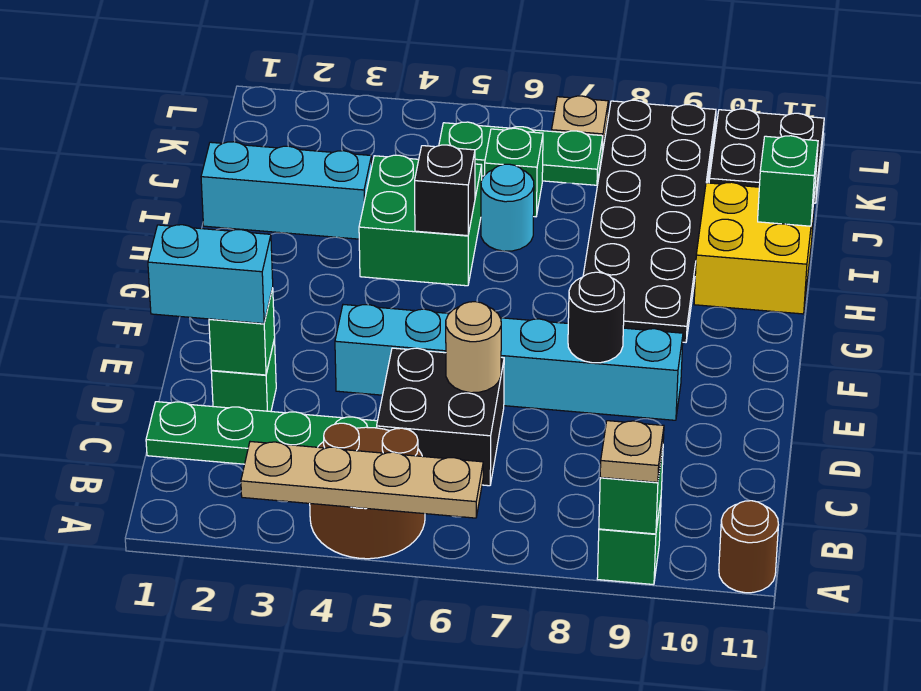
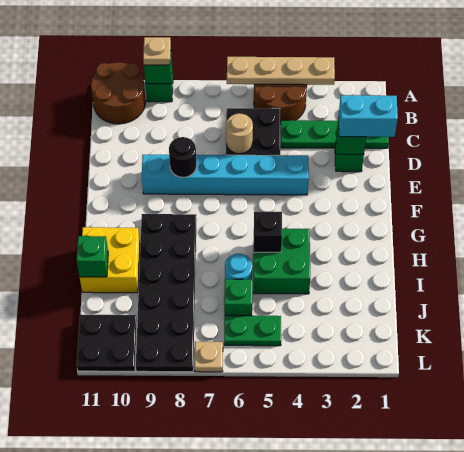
brown round brick A11 level 1 -> brown round brick A10:B11 level 1
cyan brick I1:I3 level 1 -> none
green plate K5:K7 level 1 -> green plate K5:K6 level 1

